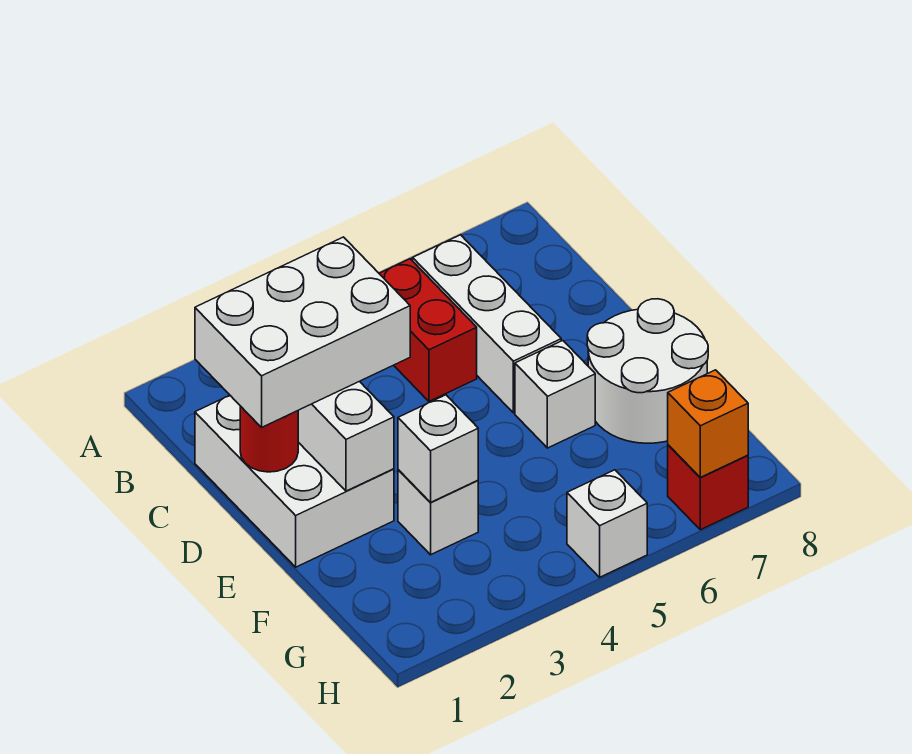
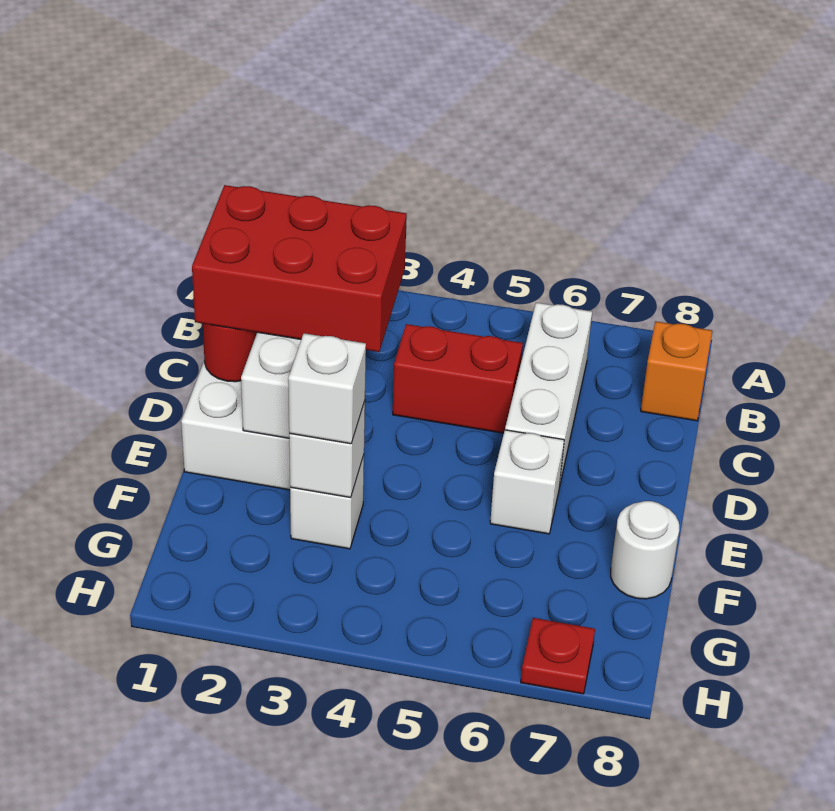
red brick B5:C5 level 1 -> red brick C4:C5 level 1
white brick C1:D3 level 3 -> red brick C1:D3 level 3
white round brick E7:F8 level 1 -> white round brick F8 level 1
white brick H5 level 1 -> white brick F3 level 3
red brick H7 level 1 -> red plate H7 level 1
orange brick H7 level 2 -> orange brick B8 level 1

